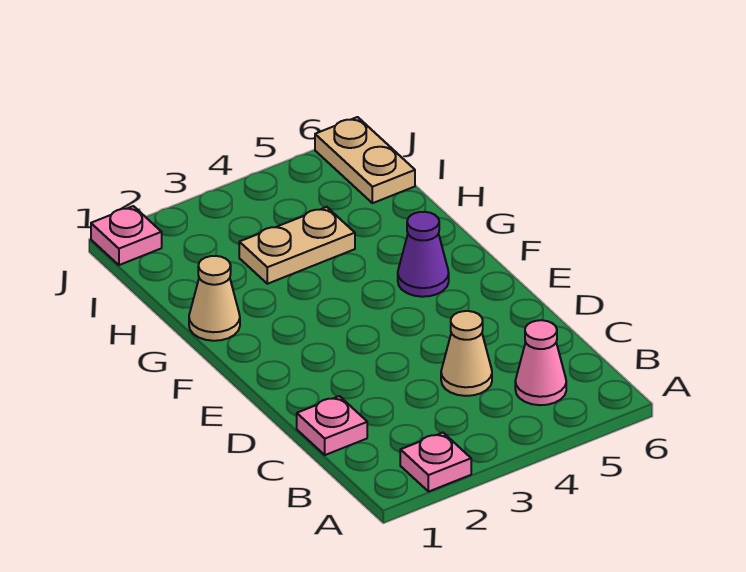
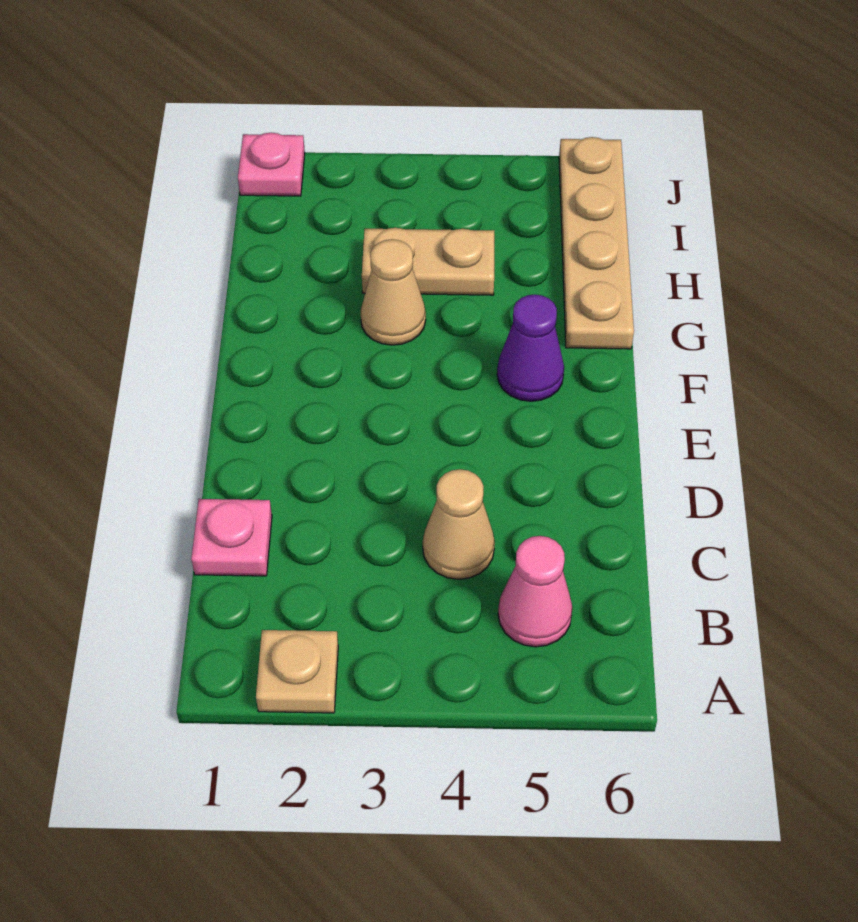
pink plate A2 level 1 -> tan plate A2 level 1
tan cone G1 level 1 -> tan cone G3 level 1
tan plate I6:J6 level 1 -> tan plate G6:J6 level 1

